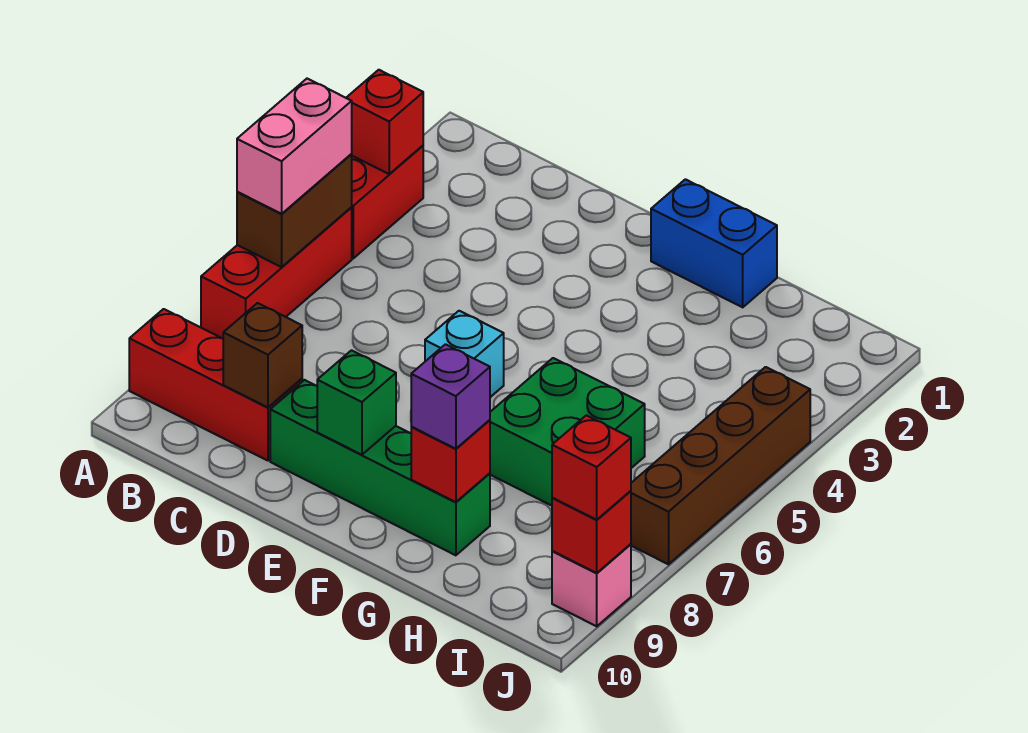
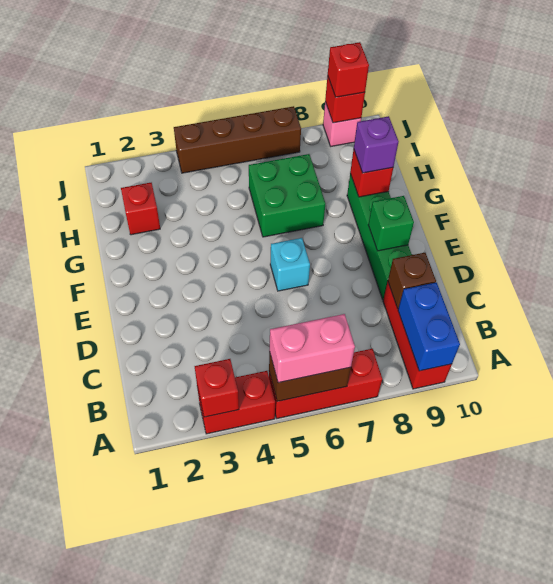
blue brick F1:G1 level 1 -> blue brick A9:B9 level 2
none -> red brick H2 level 1

